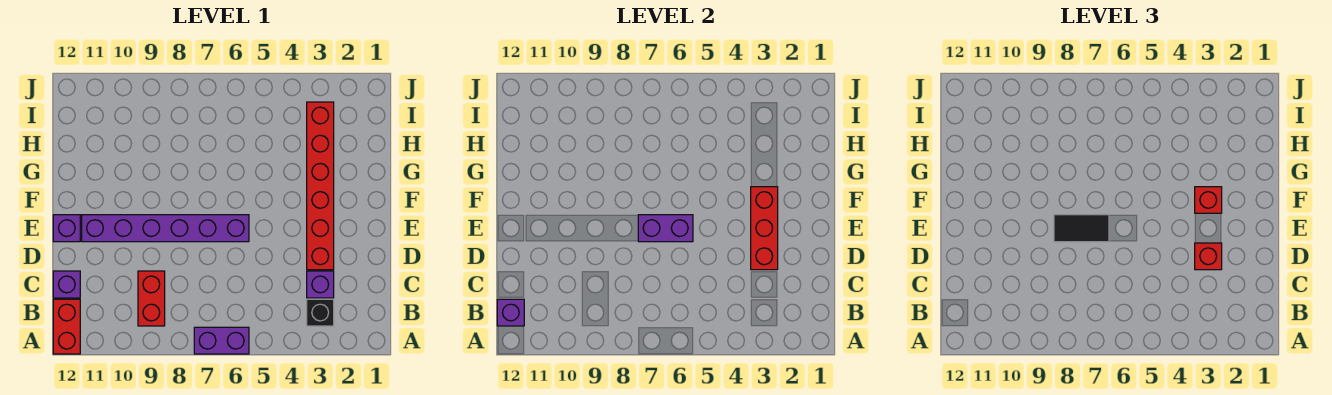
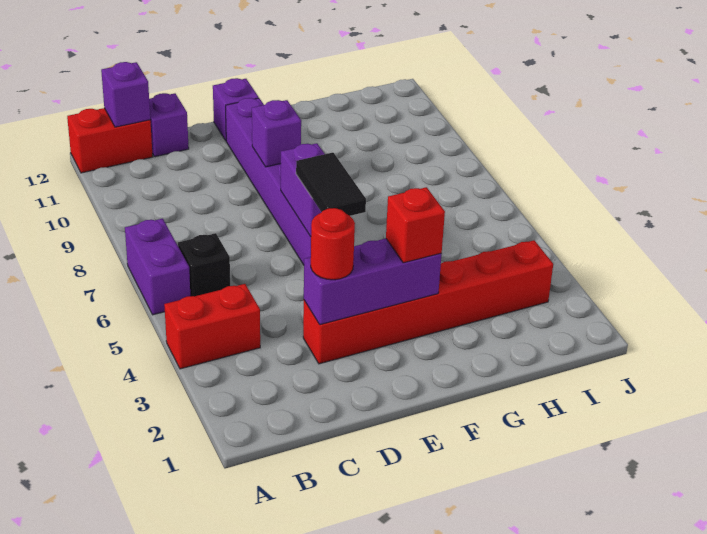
black brick B3 level 1 -> black brick B6 level 1
red brick B9:C9 level 1 -> red brick A4:B4 level 1
purple brick C3 level 1 -> purple brick E9 level 2
red brick D3:F3 level 2 -> purple brick D3:F3 level 2
red brick D3 level 3 -> red round brick D3 level 3
black tile E7:E8 level 3 -> black tile E5:E6 level 3

